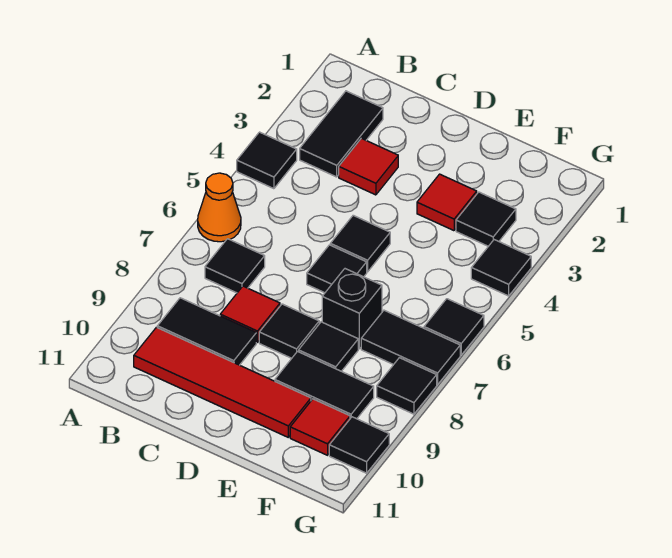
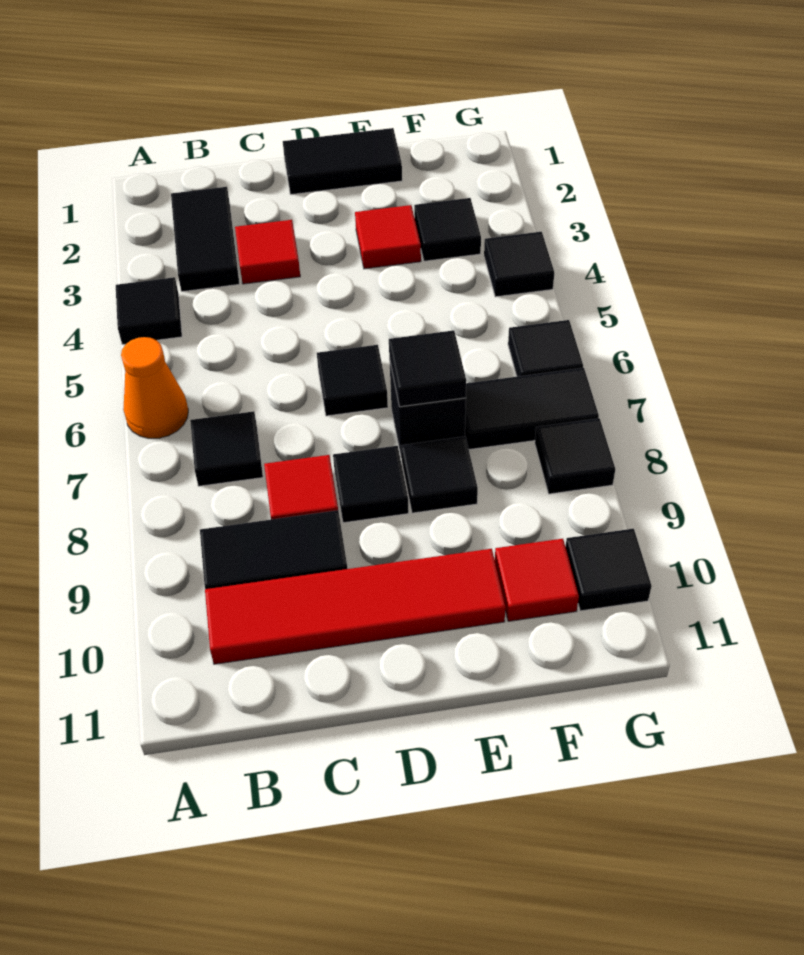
black tile D5 level 1 -> black tile E7 level 2
black tile E9:F9 level 1 -> black tile D1:E1 level 1

